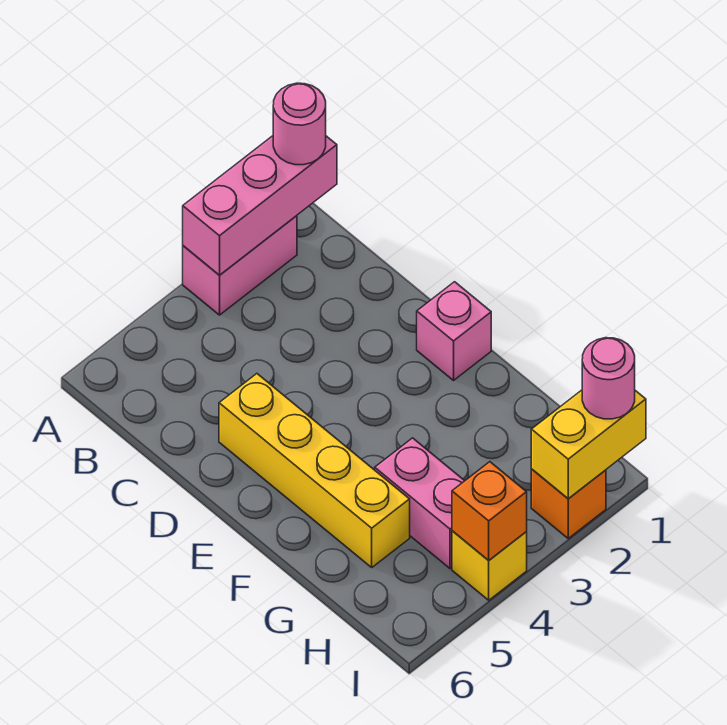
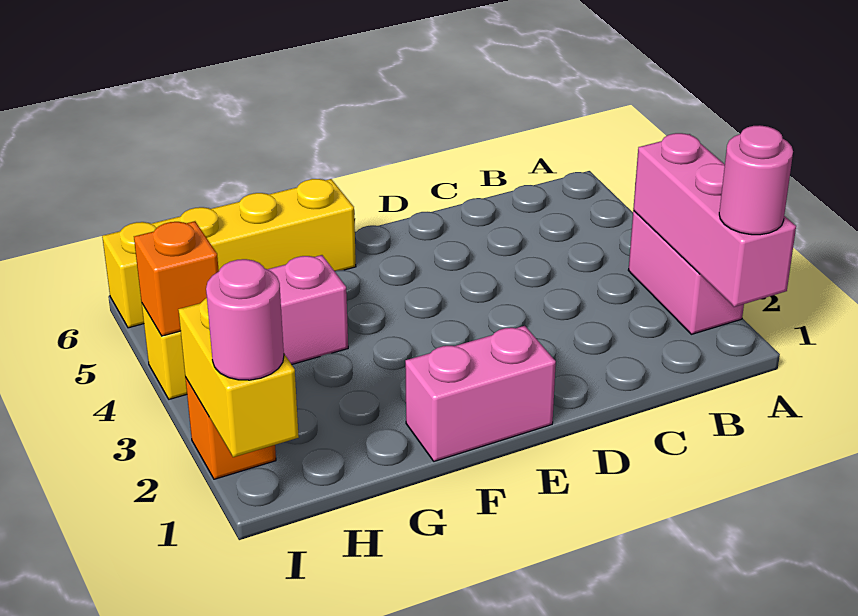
yellow brick D5:G5 level 1 -> yellow brick F6:I6 level 1
pink brick E1 level 1 -> pink brick E1:F1 level 1

